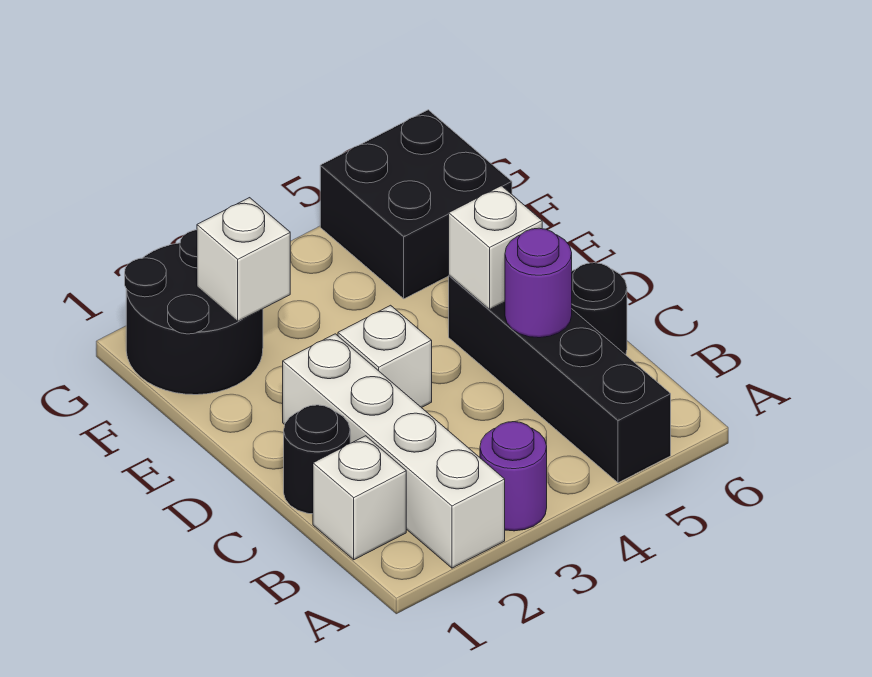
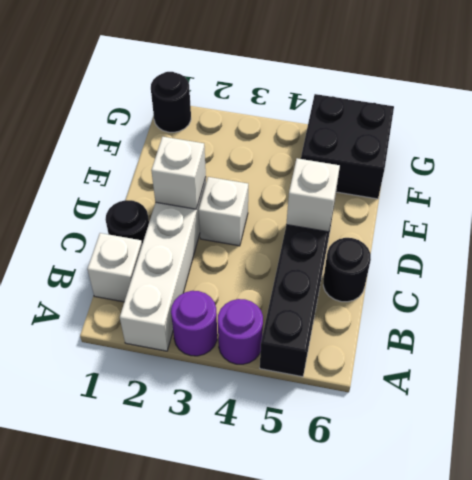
purple round brick C5 level 2 -> purple round brick A4 level 1
black round brick F1:G2 level 1 -> black round brick G1 level 1
white brick F2 level 2 -> white brick D2 level 2

